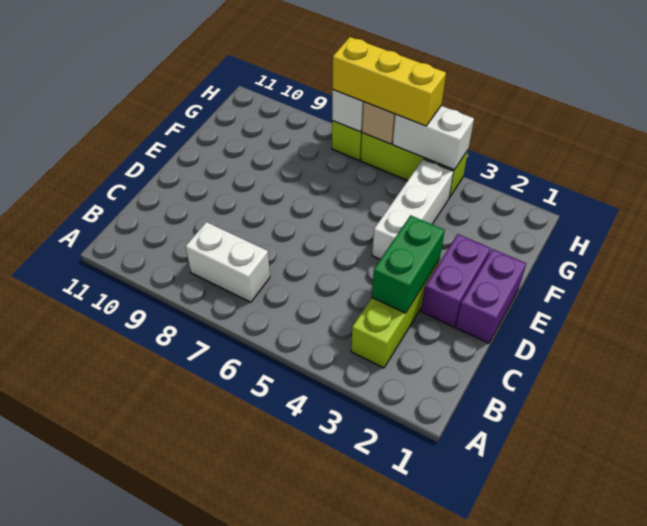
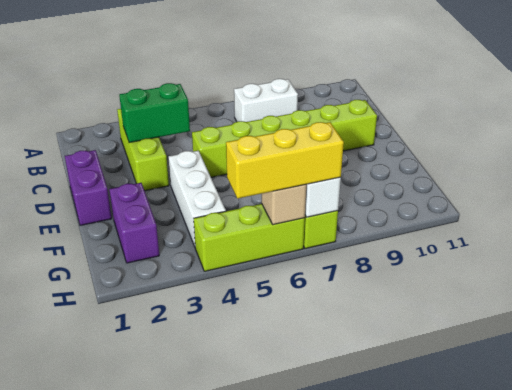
green brick C3:D3 level 2 -> green brick C3:C4 level 2
purple brick D2:E2 level 1 -> purple brick F2:G2 level 1
none -> lime brick D5:D10 level 1
white brick H4:H5 level 2 -> none

